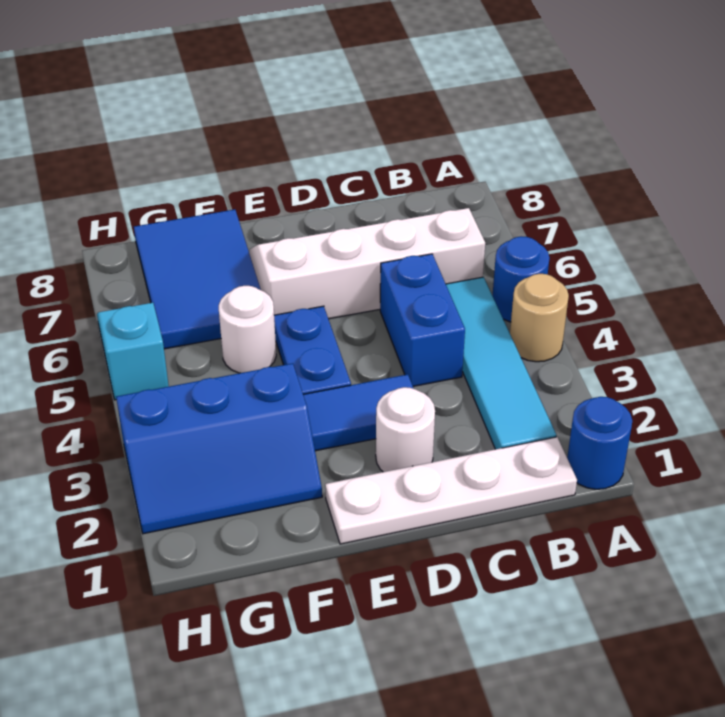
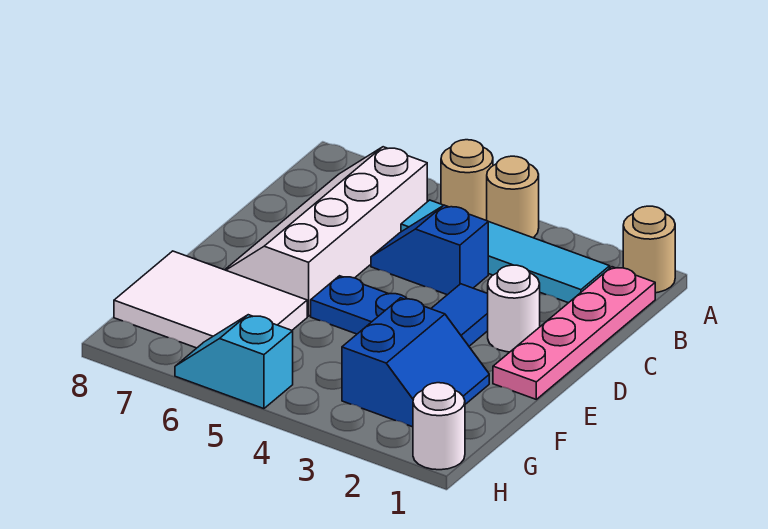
blue round brick A1 level 1 -> tan round brick A1 level 1
blue round brick A5 level 1 -> tan round brick A5 level 1
white plate B1:E1 level 1 -> pink plate B1:E1 level 1
blue brick C4:C5 level 1 -> blue slope C4:C5 level 1 top 4
blue slope F2:H3 level 1 top 3 -> blue slope F2:G3 level 1 top 3
white round brick F5 level 1 -> white round brick H1 level 1
blue tile F6:G8 level 1 -> white tile F6:G8 level 1

